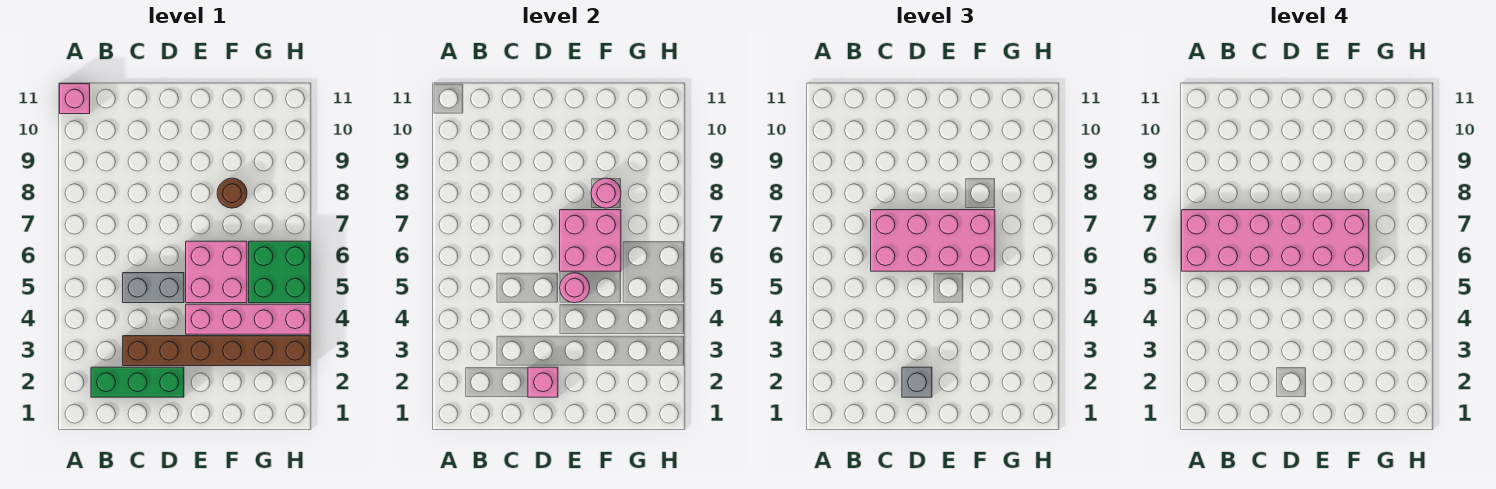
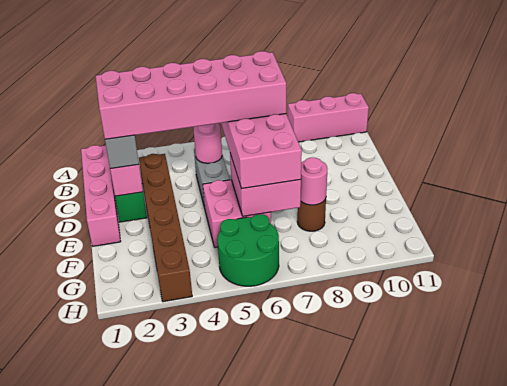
pink brick A6:F7 level 4 -> pink brick C2:D7 level 4
pink brick A11 level 1 -> pink brick A9:A11 level 1
pink brick E4:H4 level 1 -> pink brick B1:E1 level 1
pink round brick E5 level 2 -> pink round brick C5 level 2
green brick G5:H6 level 1 -> green round brick G5:H6 level 1

